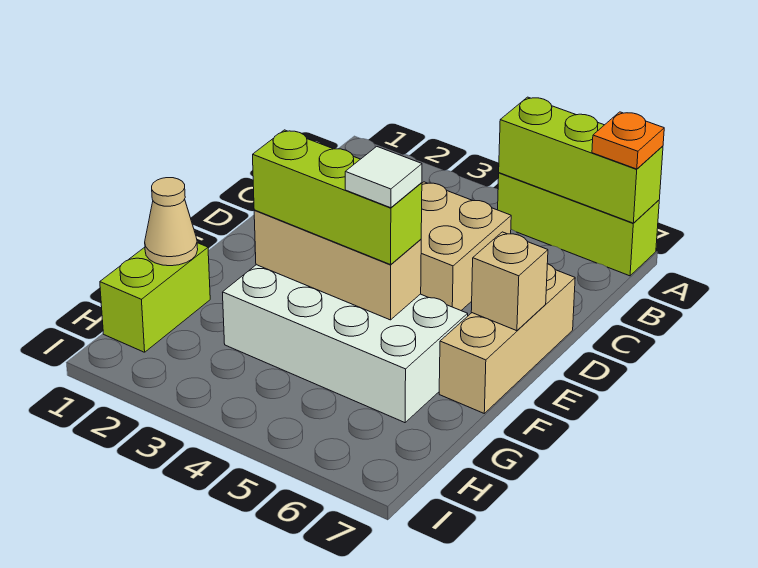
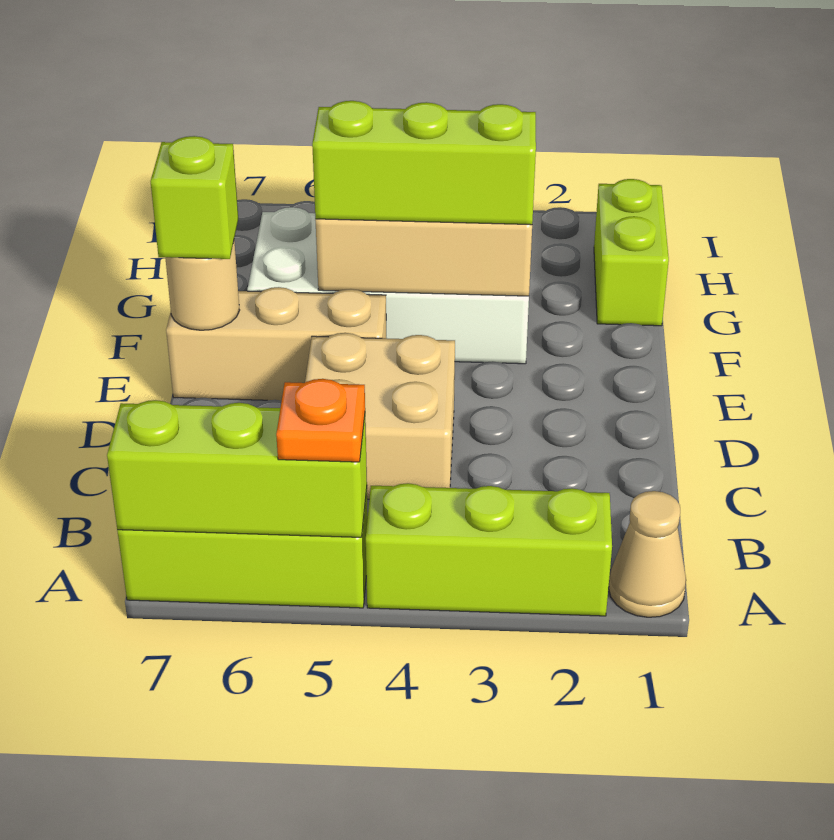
none -> lime brick A2:A4 level 1
orange plate A7 level 3 -> orange plate A5 level 3
tan brick D7:F7 level 1 -> tan brick E5:E7 level 1
tan brick E7 level 2 -> tan round brick E7 level 2
none -> lime brick E7 level 3
white tile F5 level 4 -> none
tan cone G1 level 2 -> tan cone A1 level 1

